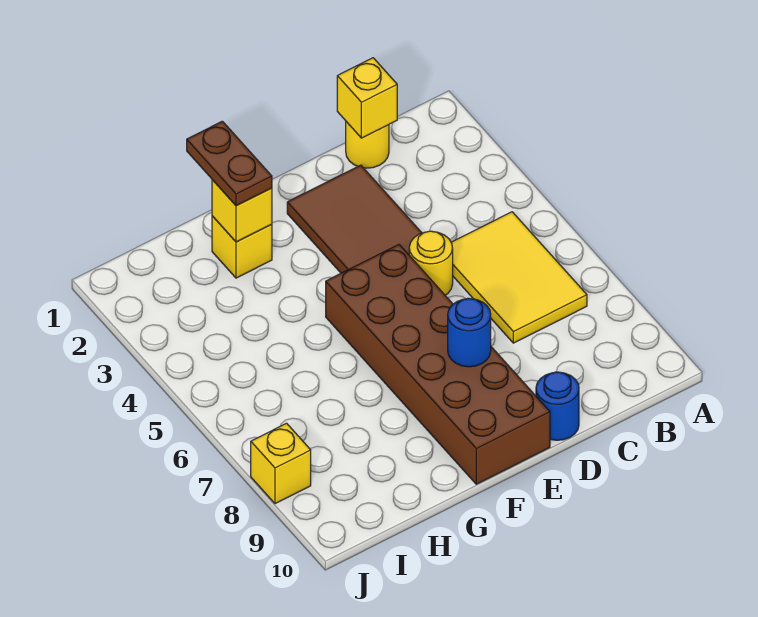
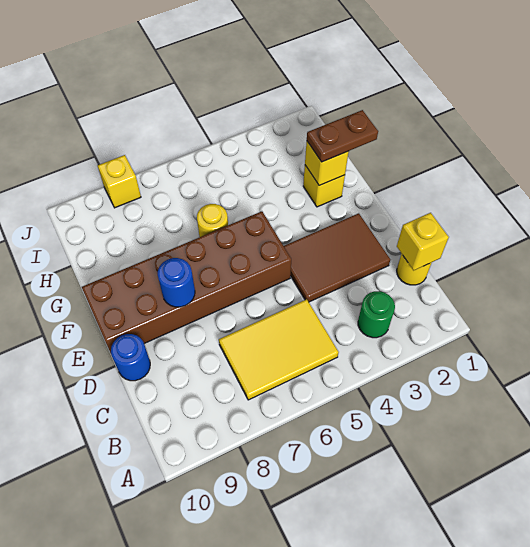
none -> green round brick B3 level 1
yellow round brick D5 level 1 -> yellow round brick G6 level 1

